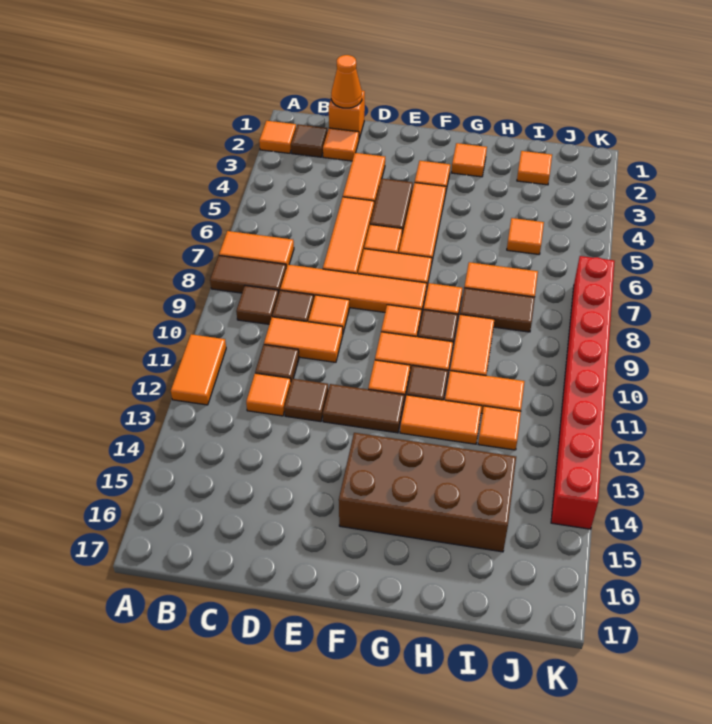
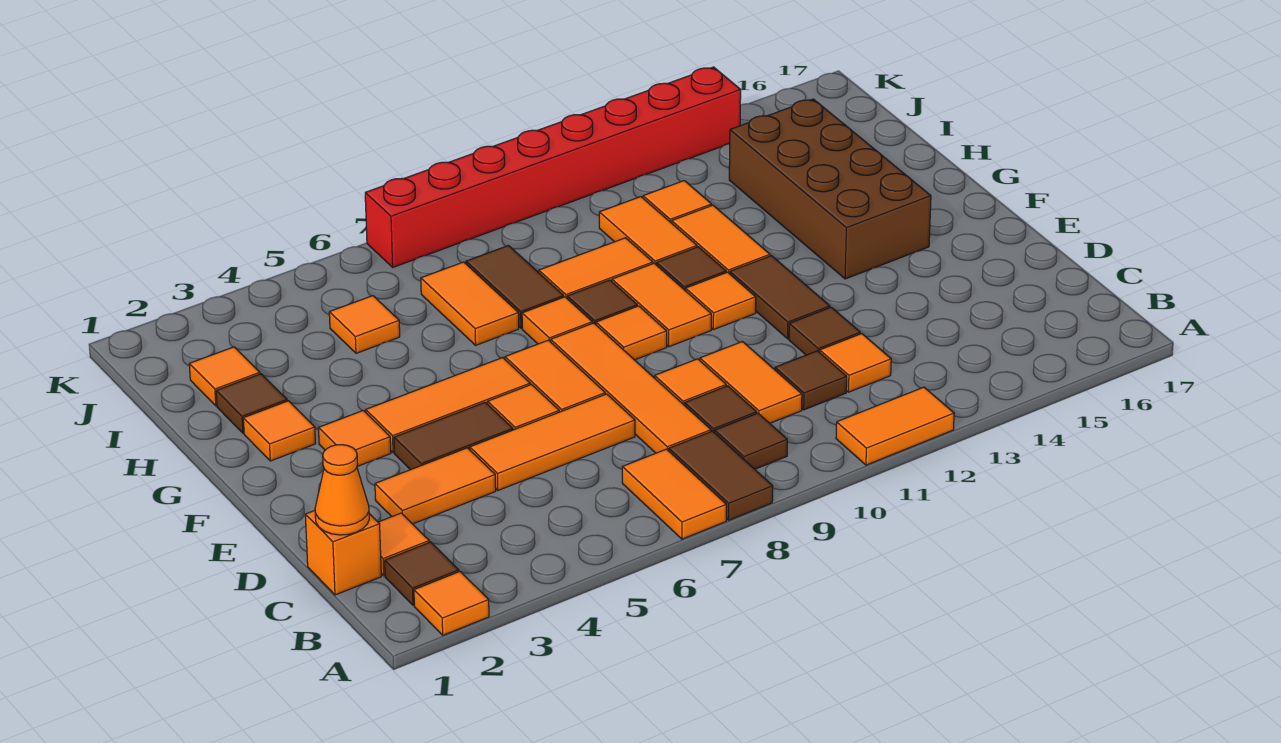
none -> brown tile H2 level 1

